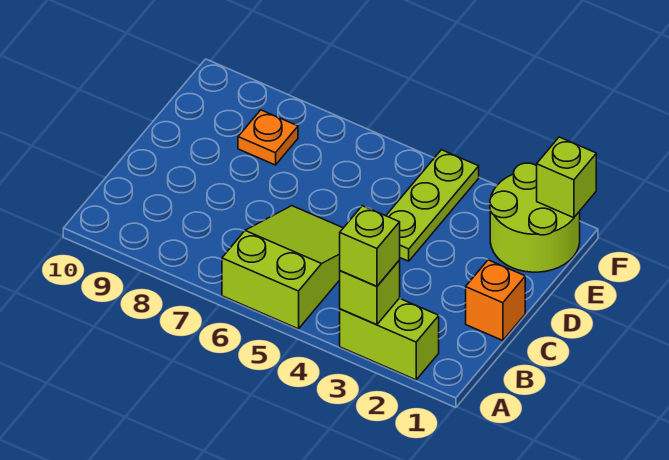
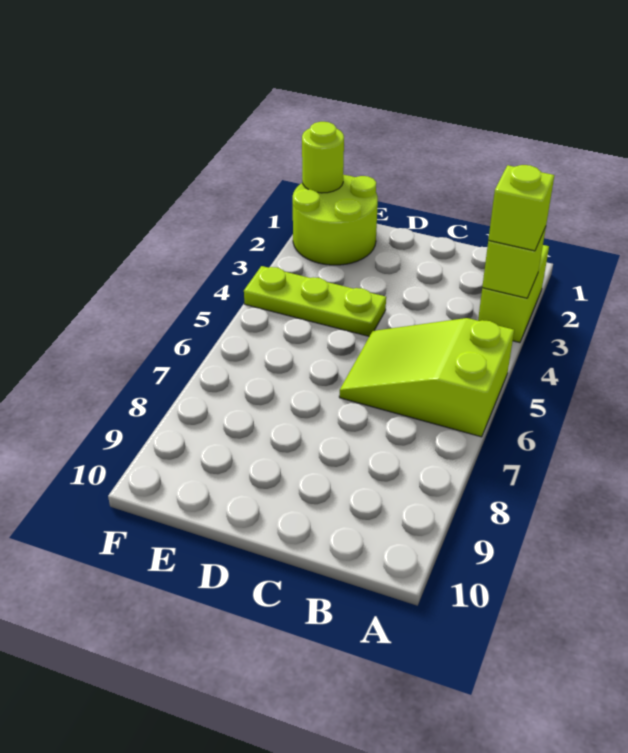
orange brick C1 level 1 -> none
orange plate E8 level 1 -> none
lime brick F1 level 2 -> lime round brick F1 level 2

